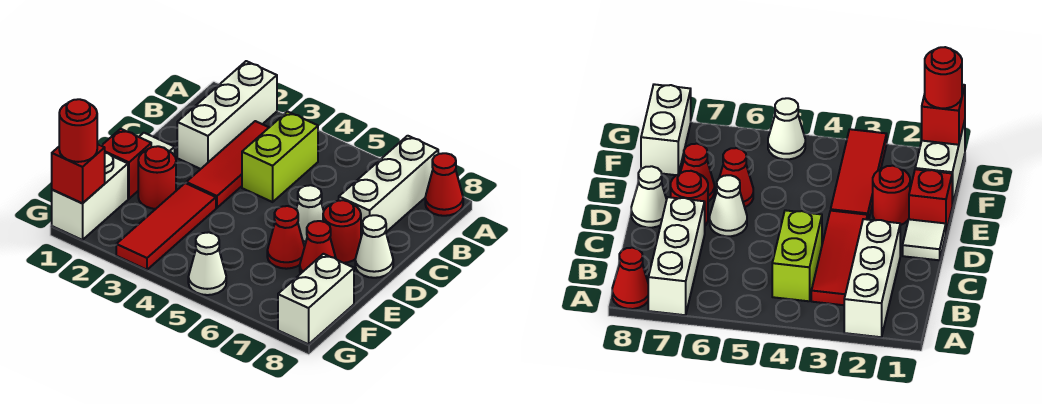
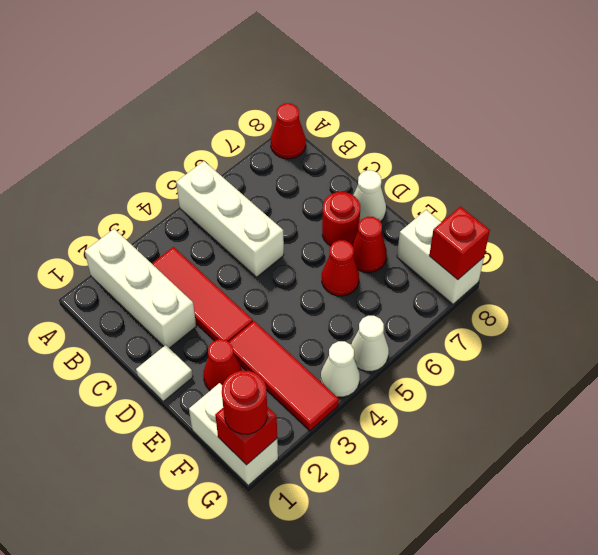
white brick A7:C7 level 1 -> white brick A5:C5 level 1
lime brick B4:C4 level 1 -> none
white cone D6 level 1 -> white cone G4 level 1
red brick E1 level 1 -> red brick G8 level 2
red round brick E2 level 1 -> red cone E2 level 1

